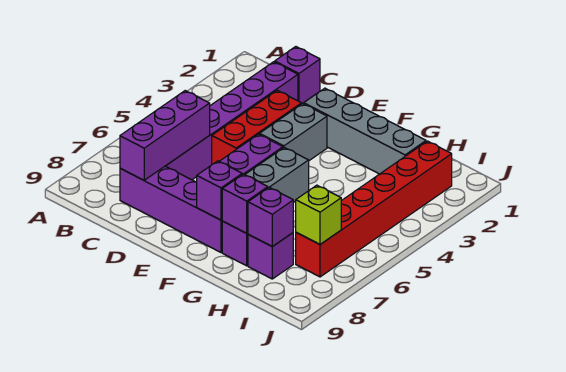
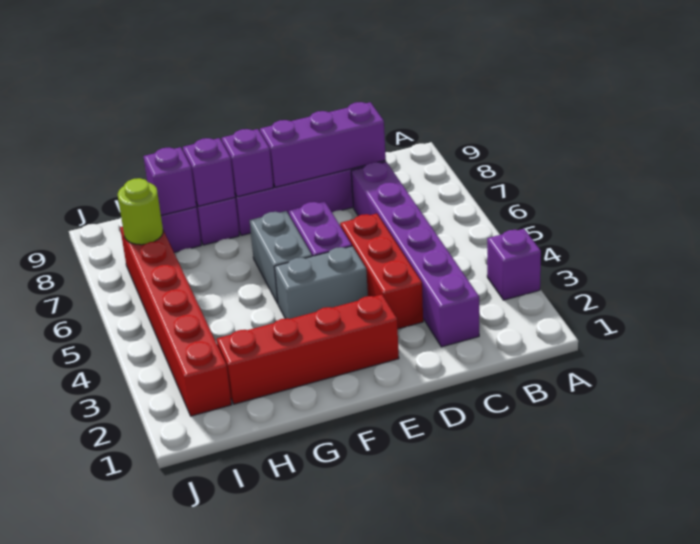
purple brick C1 level 1 -> purple brick A3 level 1
purple brick C6:C8 level 2 -> purple brick C8:E8 level 2
grey brick E2:H2 level 1 -> red brick E2:H2 level 1
grey brick E3:E4 level 1 -> grey brick E4:F4 level 1
lime brick I7 level 2 -> lime round brick I7 level 2

